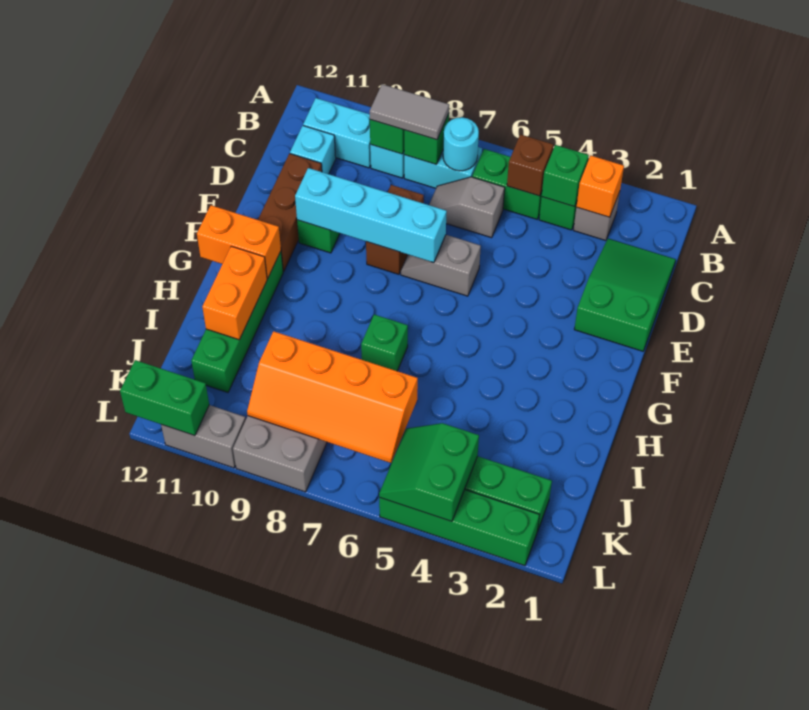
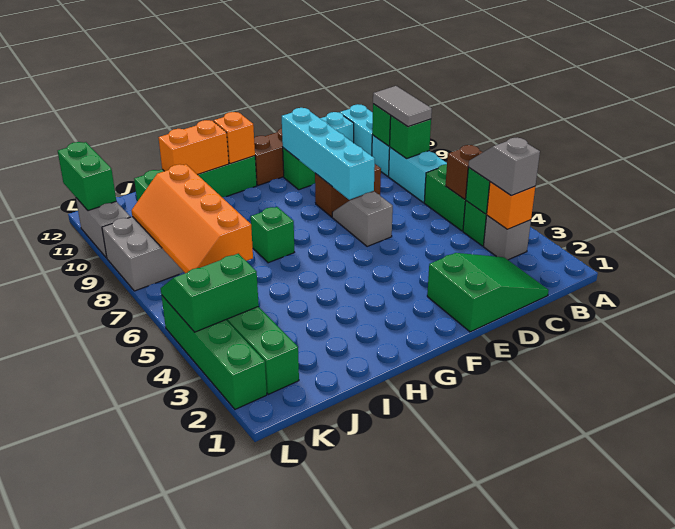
cyan round brick B7 level 2 -> none
grey slope C6:C7 level 1 top 6 -> grey slope B3:B4 level 3 top 3
orange brick G11:G12 level 2 -> orange brick G11 level 2

